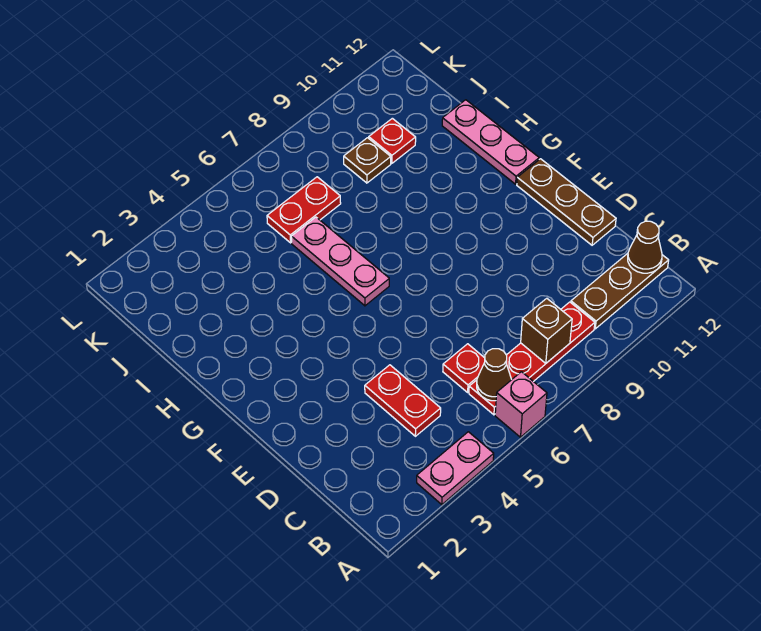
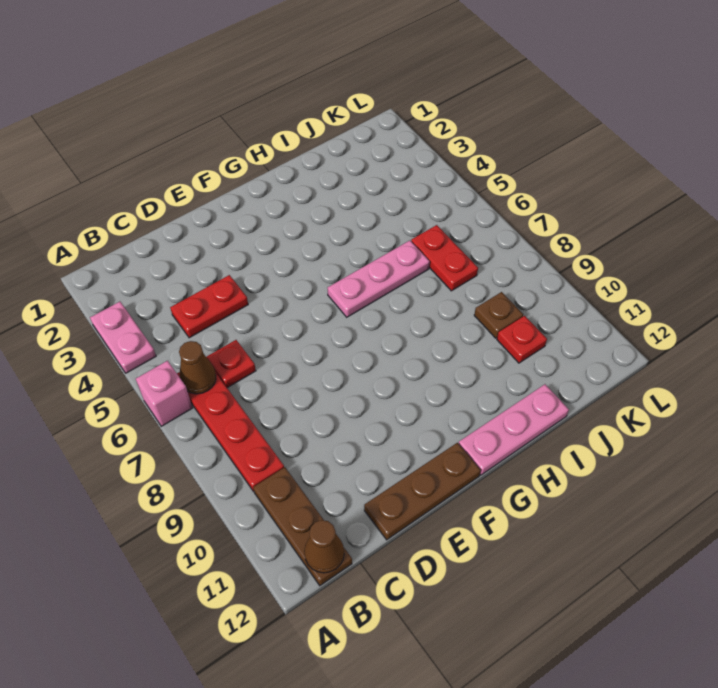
brown brick B8 level 2 -> none

